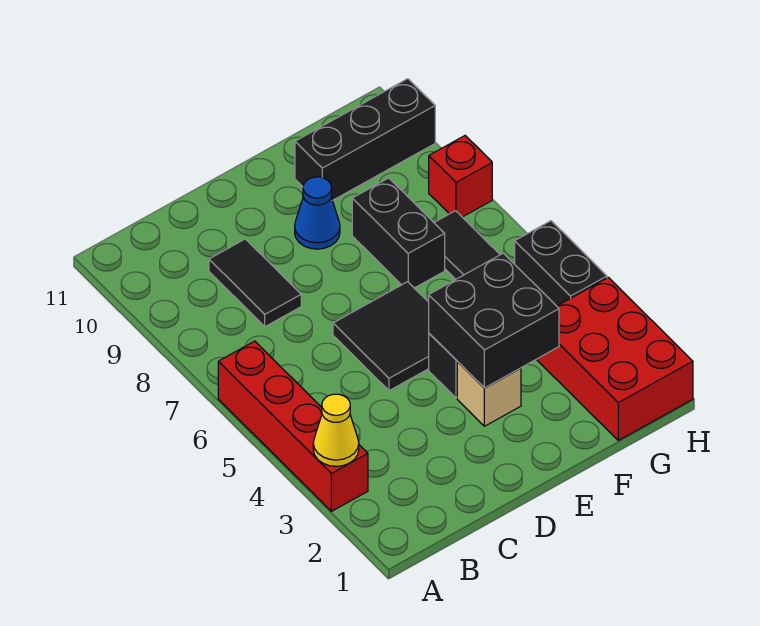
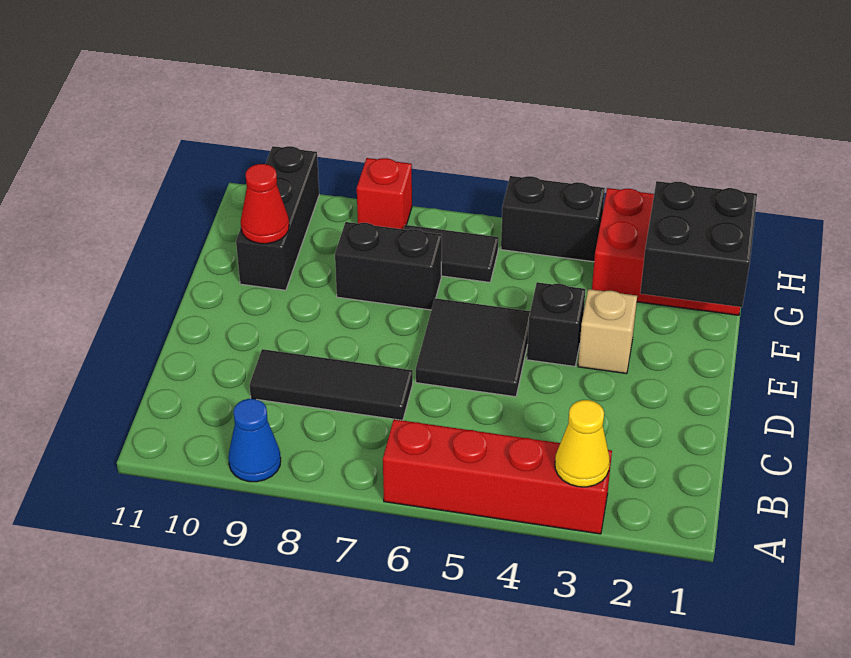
black tile C8:C9 level 1 -> black tile C7:C9 level 1
black brick E3:F4 level 2 -> black brick F1:G2 level 2
blue cone E9 level 1 -> blue cone A9 level 1
none -> red cone F10 level 2

